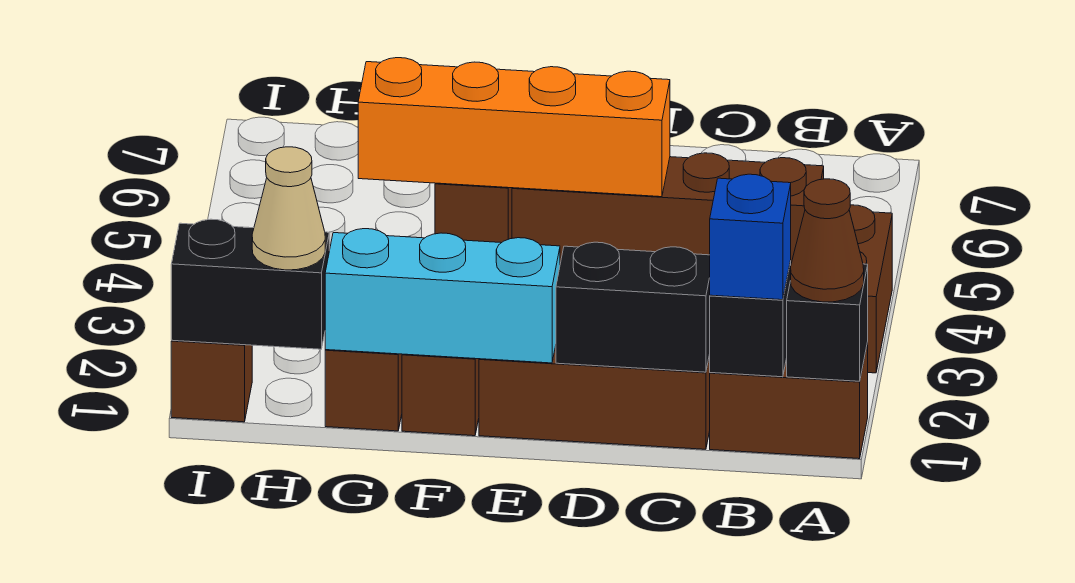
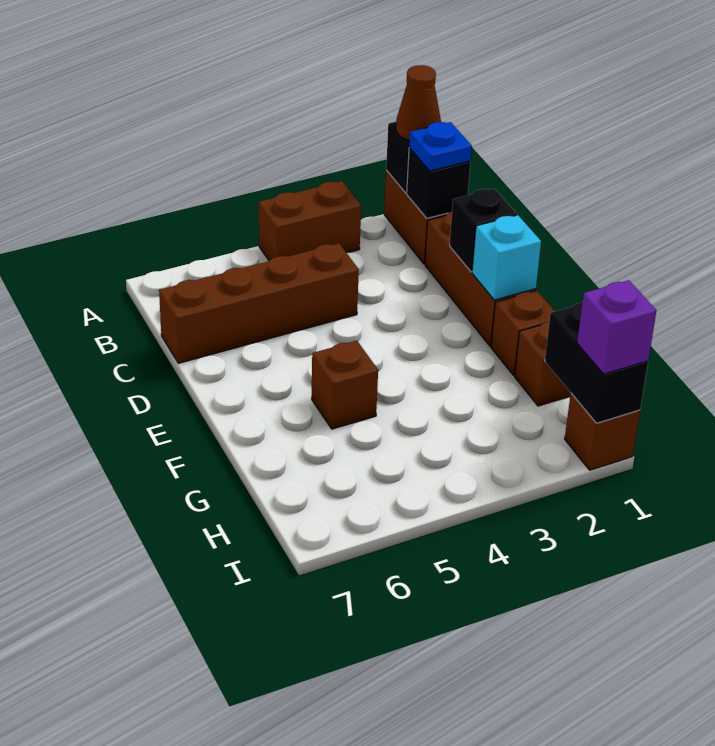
blue brick B1 level 3 -> blue plate B1 level 3
brown brick B5:E5 level 1 -> brown brick C4:C7 level 1
black brick C1:D1 level 2 -> black brick D1 level 2
orange brick D5:G5 level 2 -> none
cyan brick E1:G1 level 2 -> cyan brick E1 level 2
tan cone H1 level 3 -> none
none -> purple brick I1 level 3

